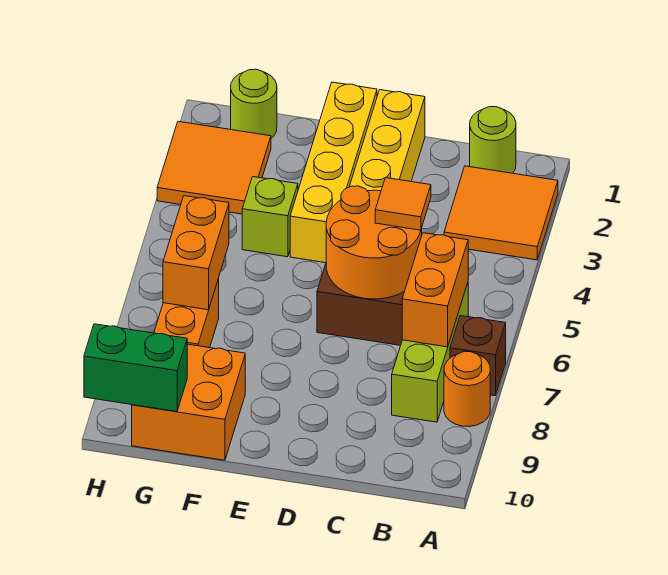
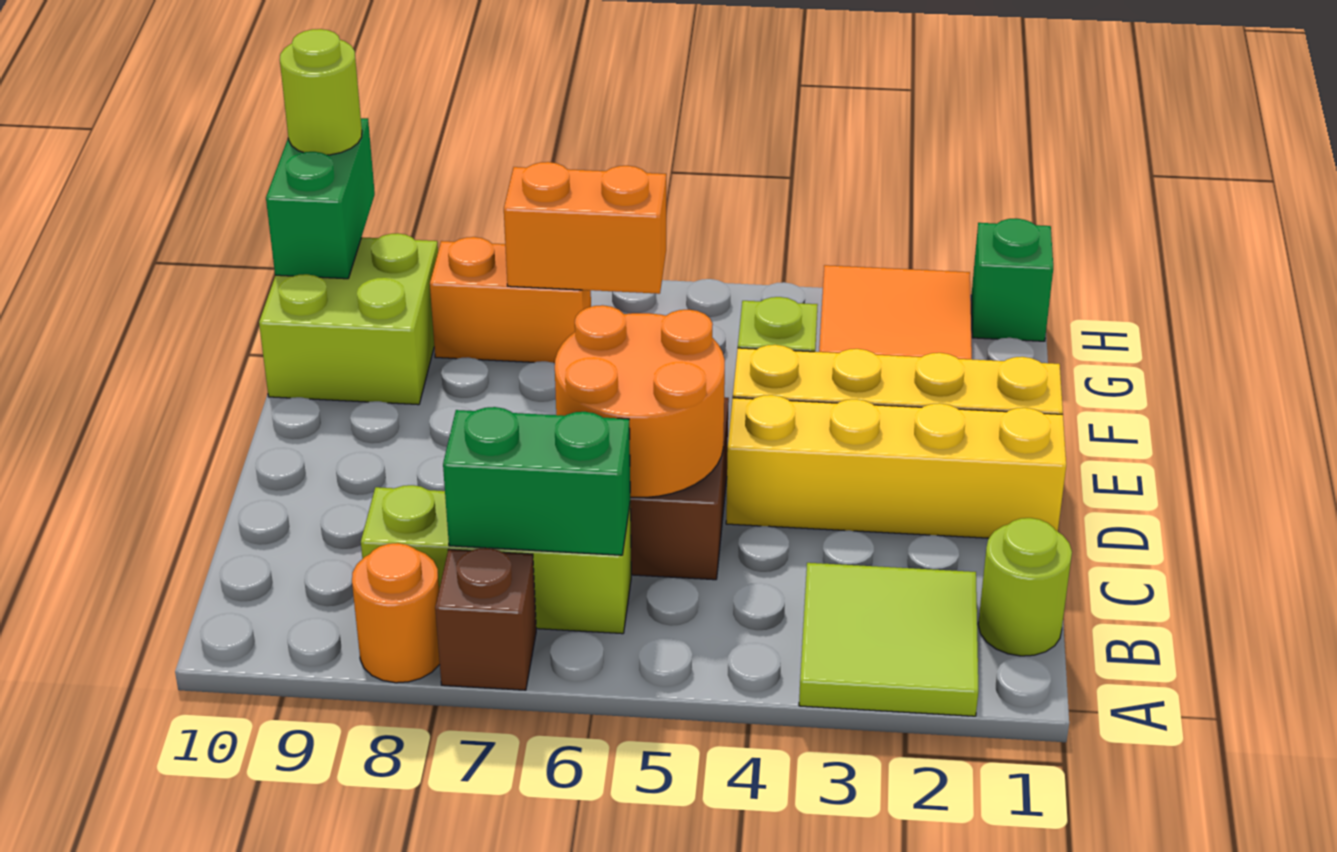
orange tile A2:B3 level 1 -> lime tile A2:B3 level 1
orange brick B6:B7 level 2 -> green brick B6:B7 level 2
orange tile C5 level 3 -> none
orange brick F9:G10 level 1 -> lime brick F9:G10 level 1
lime round brick G1 level 1 -> lime round brick H10 level 3
none -> green brick H1 level 1

